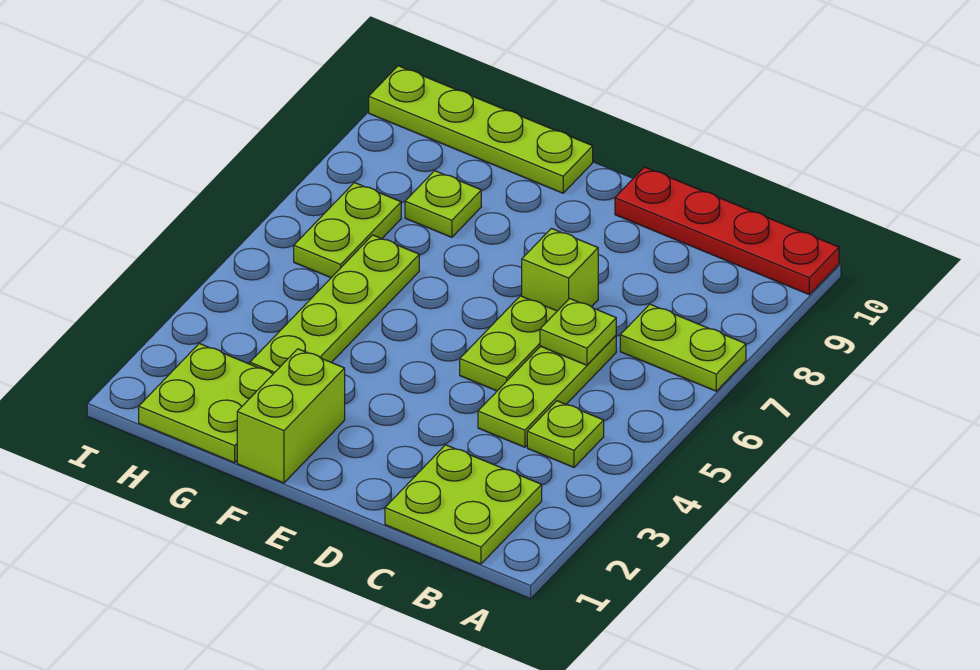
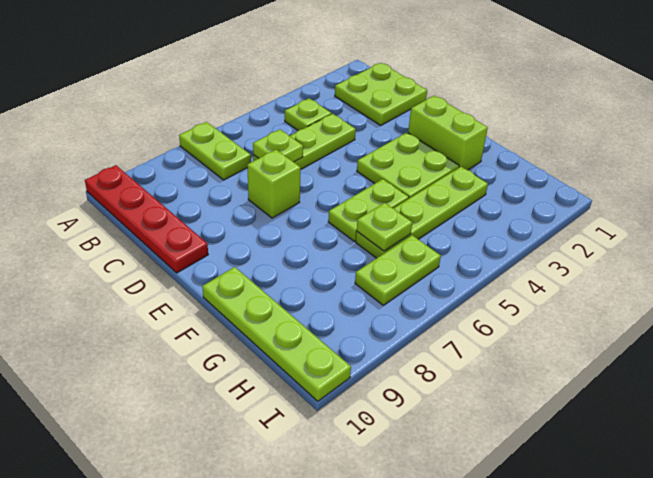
lime plate D5:D6 level 1 -> lime plate F5:F6 level 1
lime brick F1:F2 level 1 -> lime brick E2:F2 level 1
lime plate G1:H2 level 1 -> lime plate E3:F4 level 1
lime plate G8 level 1 -> lime plate G6 level 2

